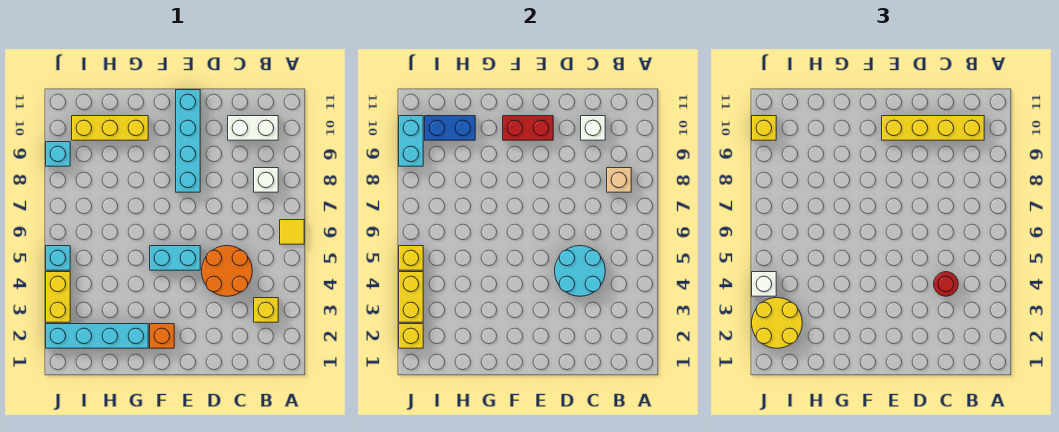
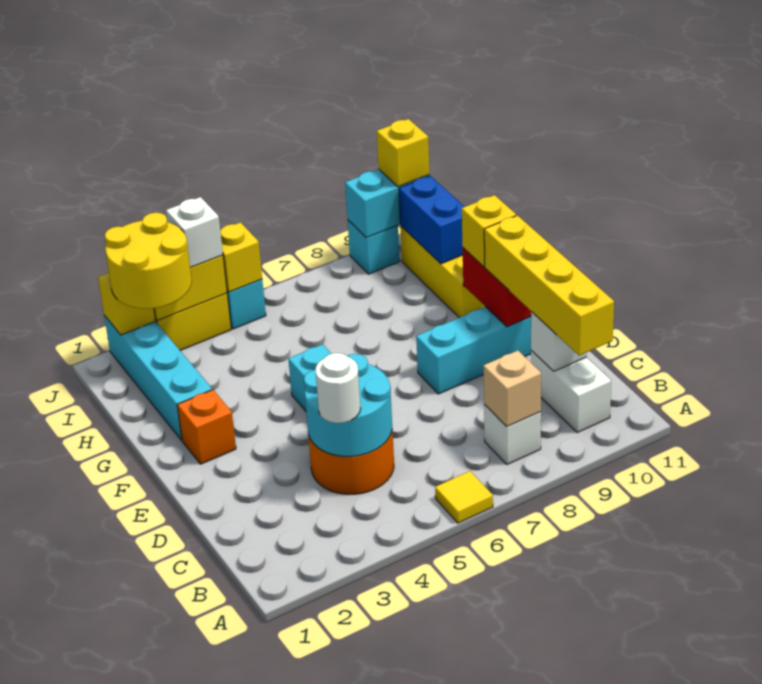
yellow brick B3 level 1 -> yellow brick F10 level 3
red round brick C4 level 3 -> white round brick C4 level 3

